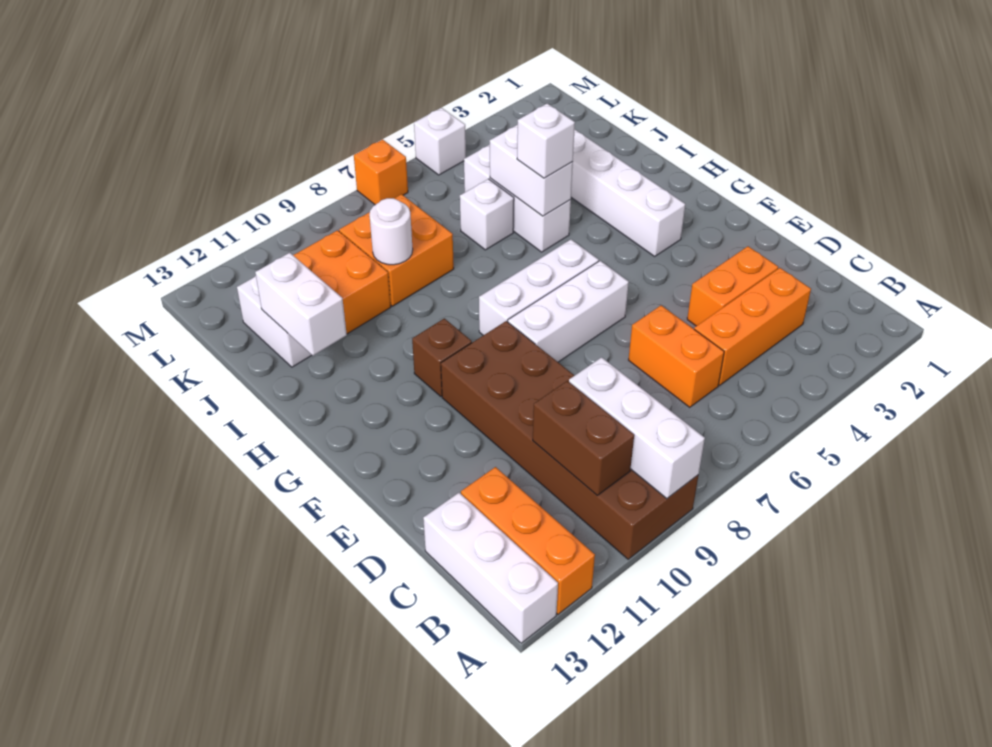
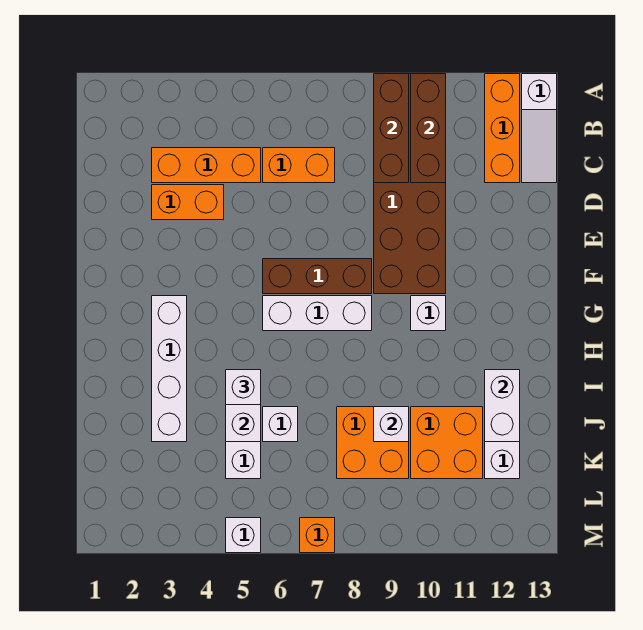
white brick A9:C9 level 2 -> brown brick A9:C9 level 2
white brick A13:C13 level 1 -> white slope A13:C13 level 1 top A
brown brick B10:C10 level 2 -> brown brick A10:C10 level 2
orange brick C6:D6 level 1 -> orange brick C6:C7 level 1
white brick F6:F8 level 1 -> brown brick F6:F8 level 1
brown brick G10 level 1 -> white brick G10 level 1
white round brick J9 level 2 -> white brick J9 level 2

